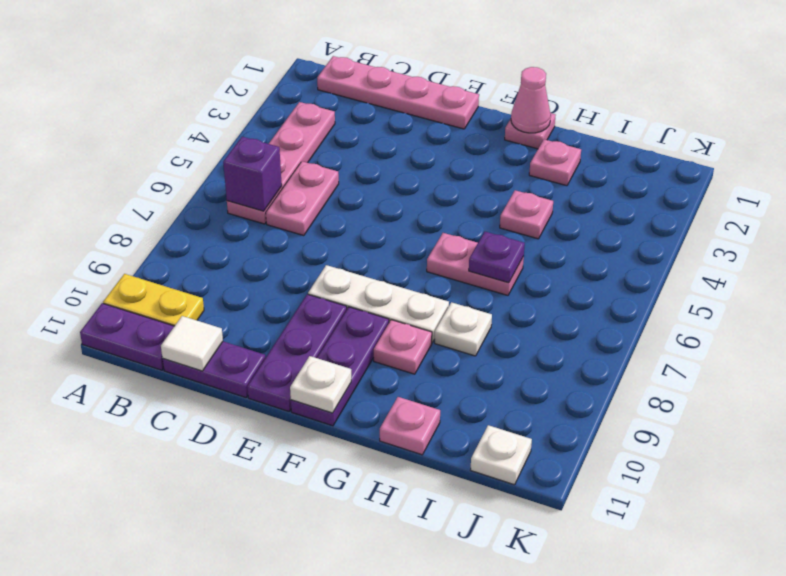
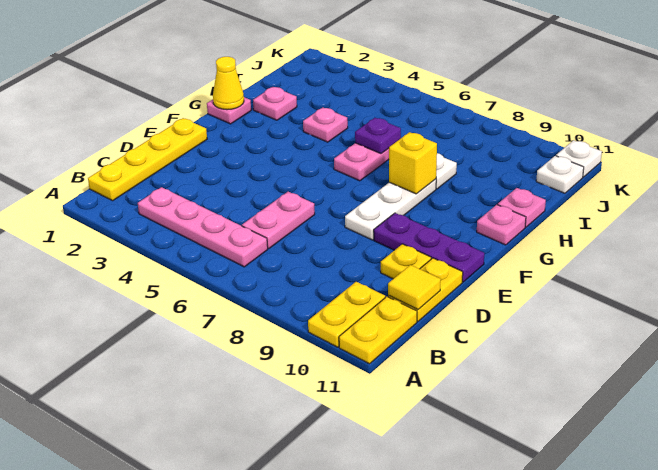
purple plate A11:B11 level 1 -> yellow plate A11:B11 level 1
pink plate B1:E1 level 1 -> yellow plate B1:E1 level 1
purple brick B6 level 2 -> none
pink plate C5:C6 level 1 -> pink plate C6:D6 level 1
purple plate C11:D11 level 1 -> yellow plate C11:D11 level 1
white tile C11 level 2 -> yellow tile C11 level 2
none -> yellow plate D10 level 1
purple plate F9:F11 level 1 -> none
white plate F11 level 2 -> white plate K11 level 1
pink cone G1 level 2 -> yellow cone G1 level 2
none -> yellow brick G8 level 2
pink plate G9 level 1 -> pink plate G11 level 1

